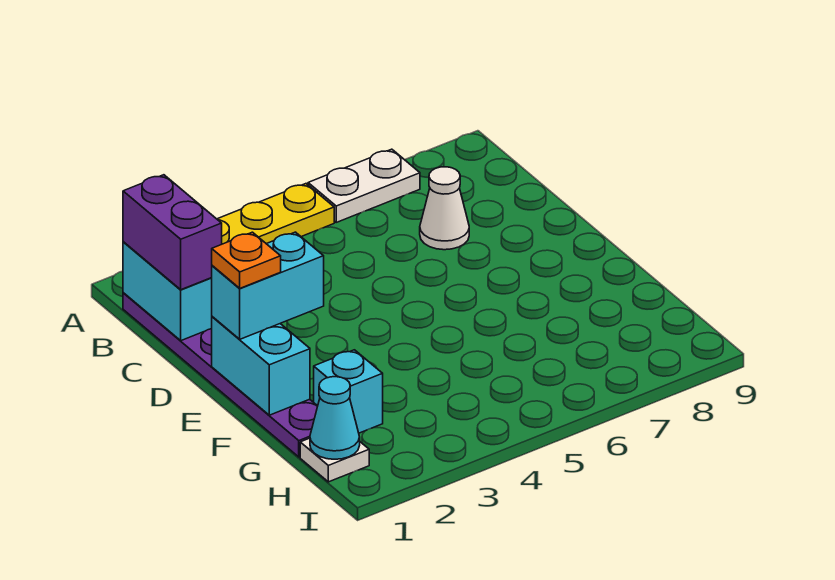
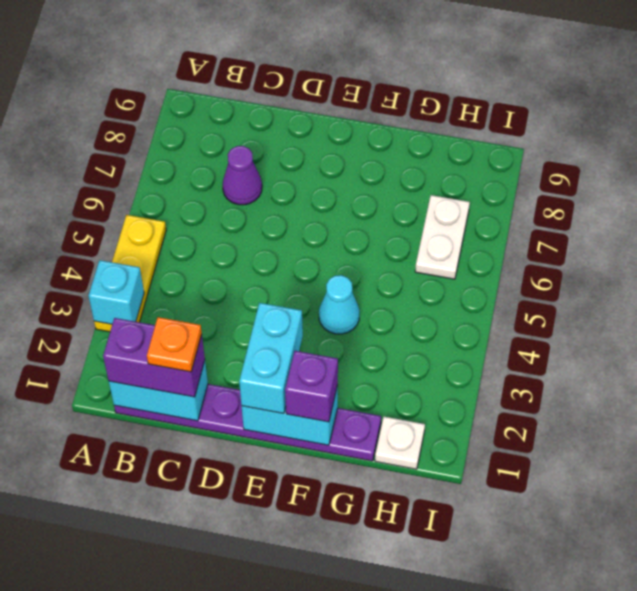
white plate A6:A7 level 1 -> white plate H6:H7 level 1
white cone C7 level 1 -> purple cone C7 level 1
orange plate E1 level 4 -> orange plate C1 level 4
none -> purple brick F1 level 3
cyan brick G2 level 1 -> cyan brick A3 level 2
cyan cone H1 level 2 -> cyan cone F4 level 1

